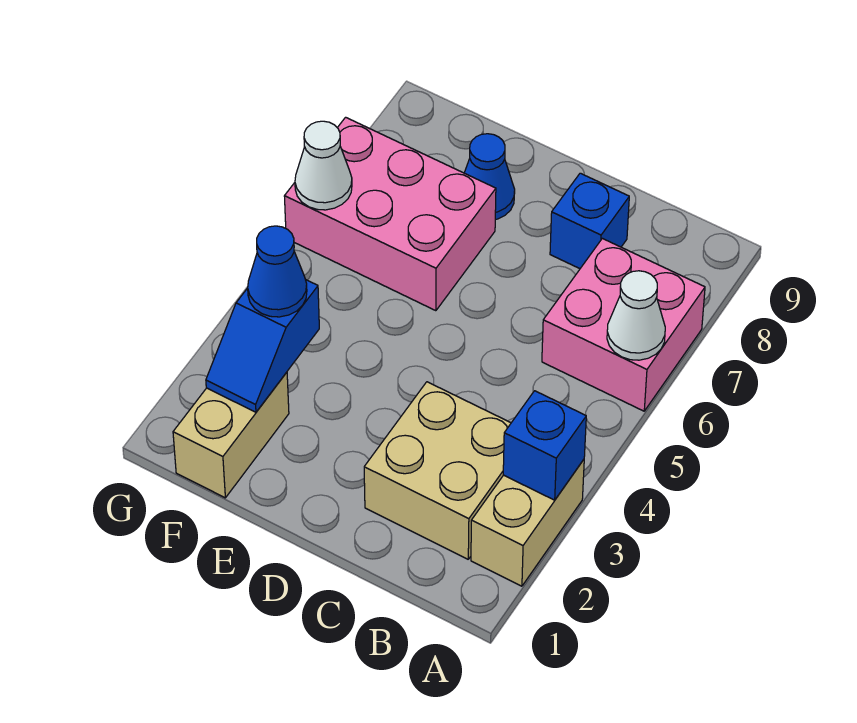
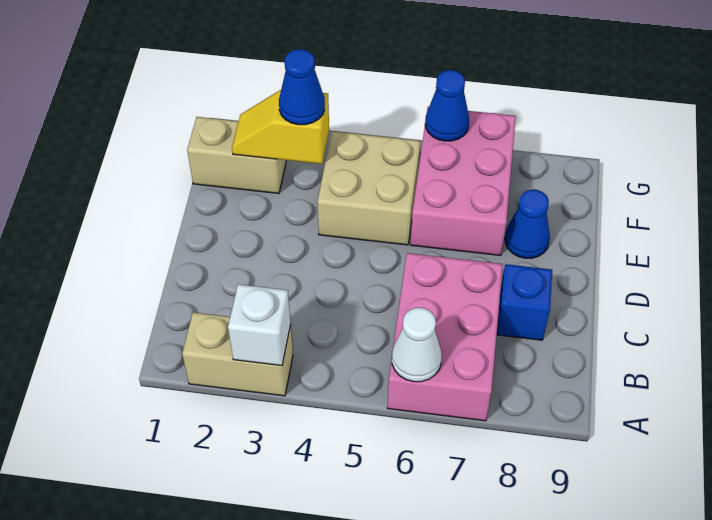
blue brick A3 level 2 -> white brick A3 level 2
pink brick A6:B7 level 1 -> pink brick A6:C7 level 1
tan brick B2:C3 level 1 -> tan brick E4:F5 level 1
blue slope F2:F3 level 2 top 3 -> yellow slope F2:F3 level 2 top 3
white cone G6 level 2 -> blue cone G6 level 2

